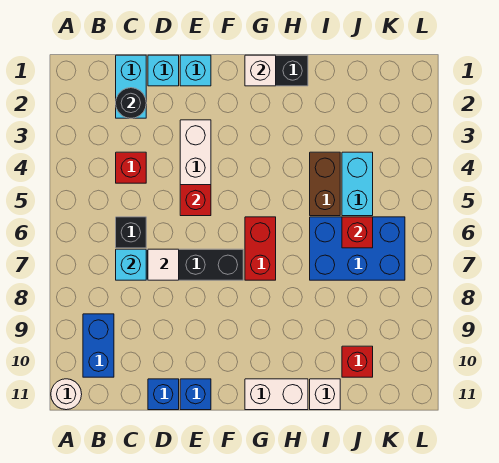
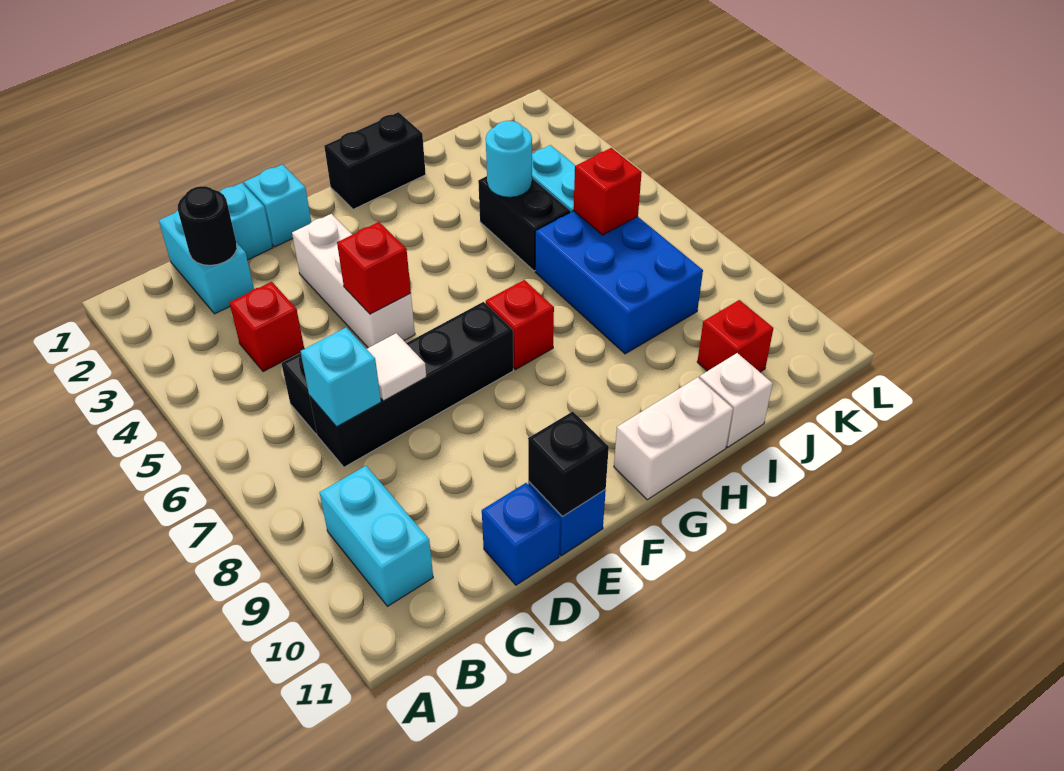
white round brick A11 level 1 -> none
blue brick B9:B10 level 1 -> cyan brick B9:B10 level 1
none -> black brick E11 level 2
white brick G1 level 2 -> none
red brick G6:G7 level 1 -> red brick G7 level 1
brown brick I4:I5 level 1 -> black brick I4:I5 level 1
none -> cyan round brick I4 level 2
blue brick I6:K7 level 1 -> blue brick I6:J8 level 1

